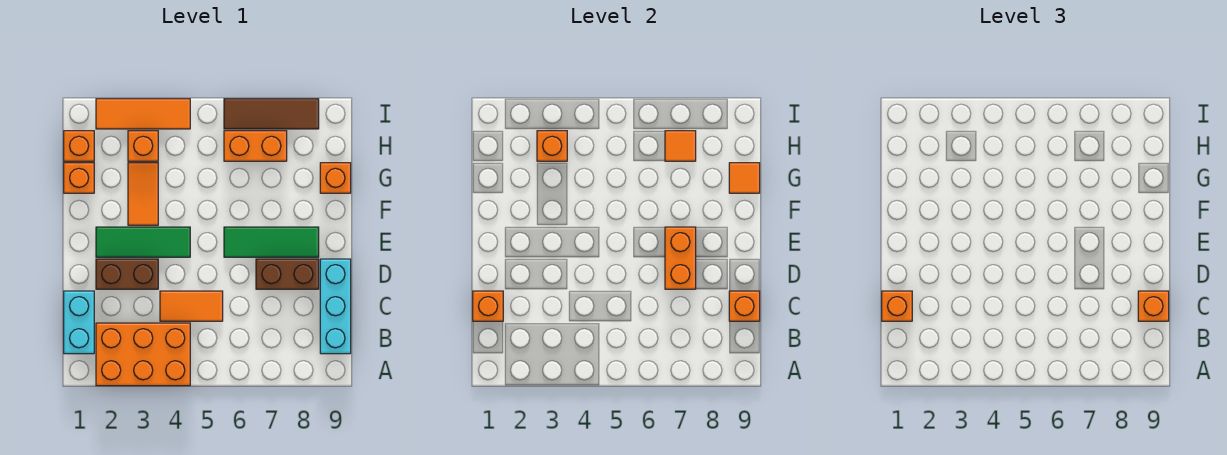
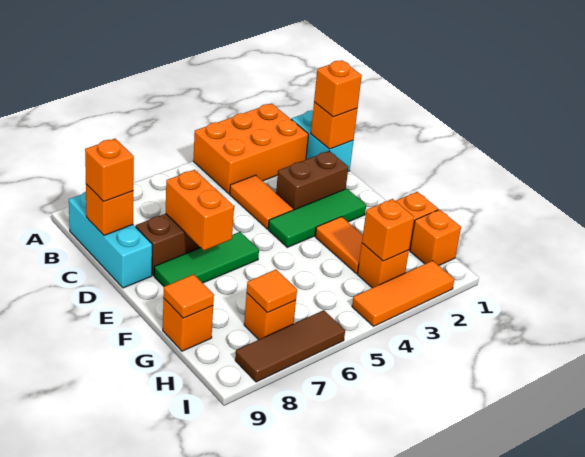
orange tile C4:C5 level 1 -> orange tile C4:D4 level 1
orange brick H6:H7 level 1 -> orange brick H7 level 1

